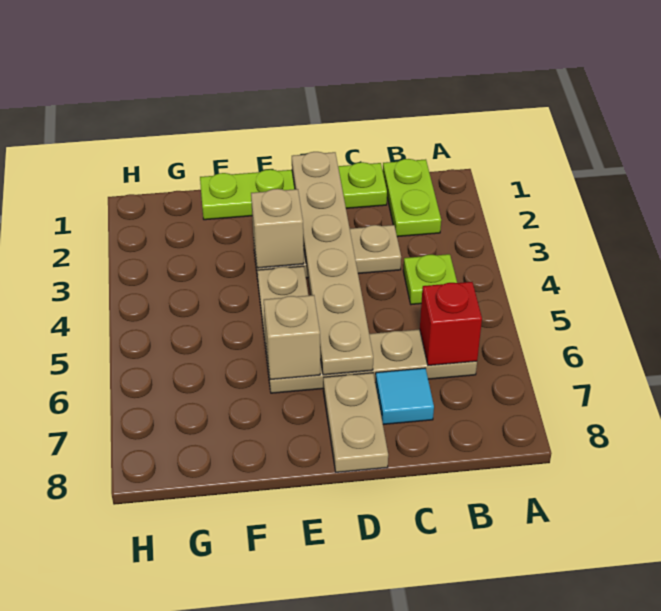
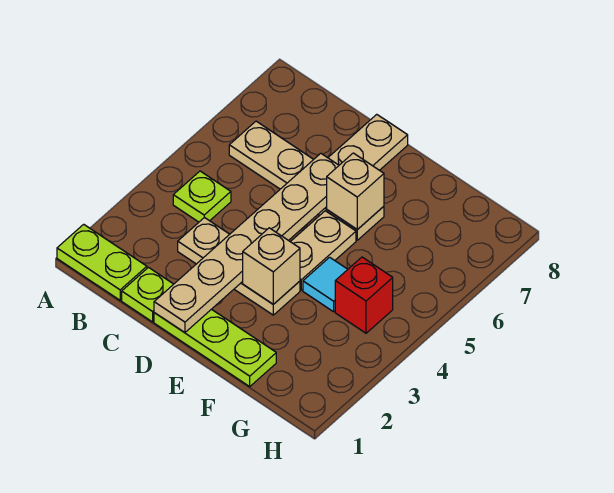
lime plate B1:B2 level 1 -> lime plate A1:B1 level 1
red brick B6 level 2 -> red brick G4 level 1
cyan tile C7 level 1 -> cyan tile F4 level 1

